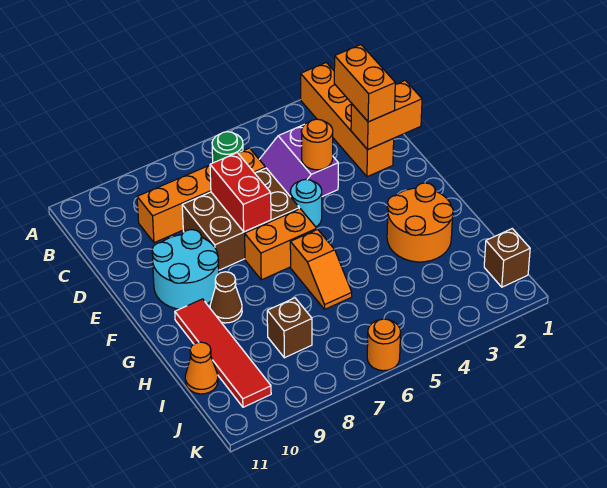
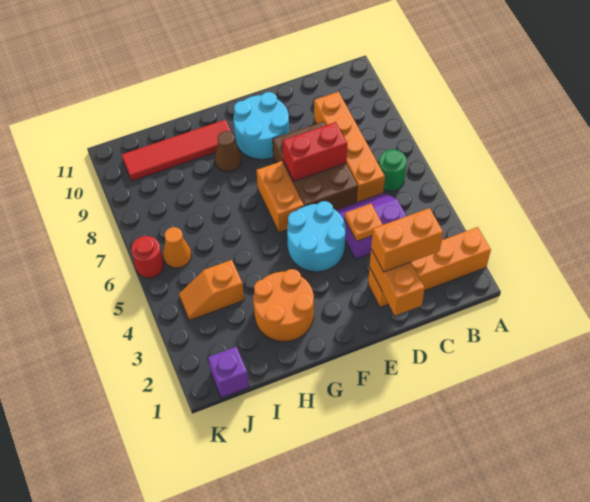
orange round brick D4 level 2 -> orange plate D4 level 2
cyan round brick E5 level 1 -> cyan round brick E4:F5 level 1
orange slope G6:H6 level 1 top G -> orange slope I4:J4 level 1 top I
brown brick I8 level 1 -> none
orange cone I11 level 1 -> orange cone J6 level 1
brown brick J1 level 1 -> purple brick J1 level 1
orange round brick K6 level 1 -> red round brick K6 level 1

